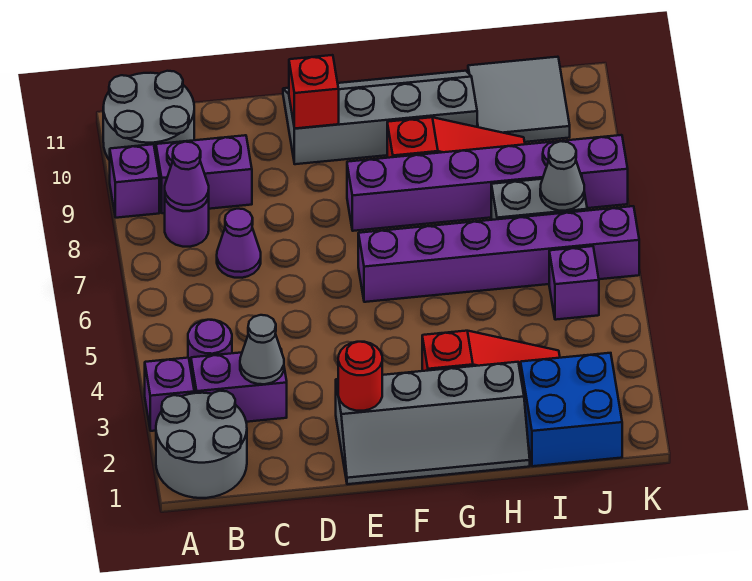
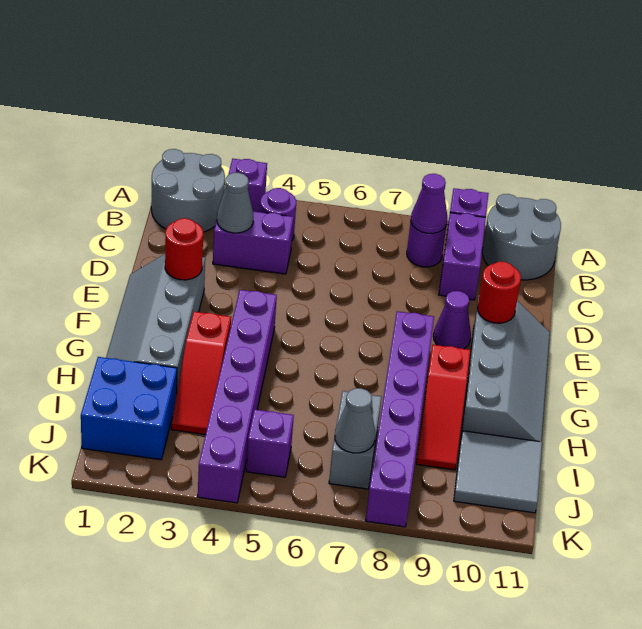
purple brick B3:C3 level 1 -> purple brick C3:C4 level 1
purple cone C7 level 1 -> purple cone E9 level 1
red brick E10 level 2 -> red round brick E10 level 2
purple brick F6:K6 level 1 -> purple brick F4:K4 level 1

